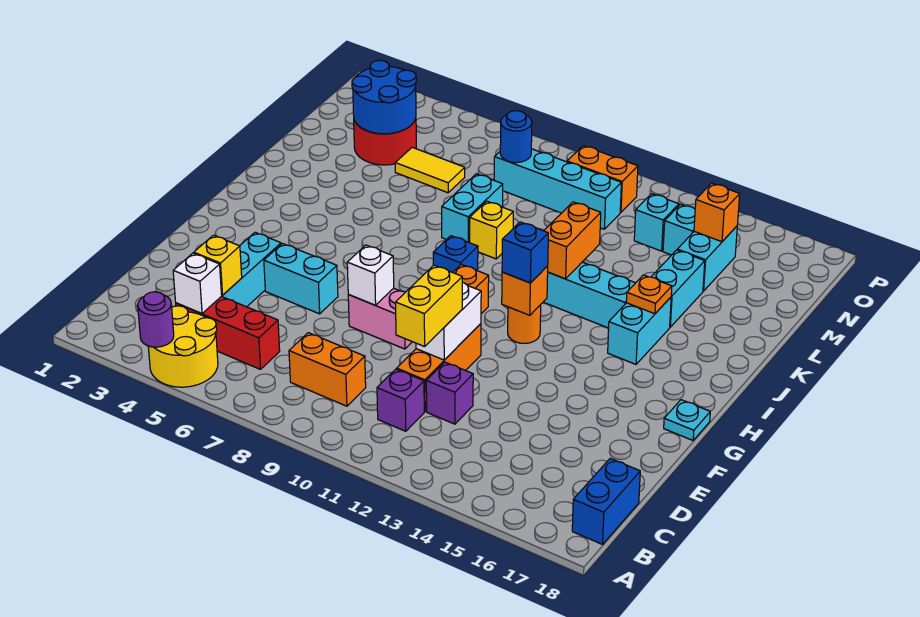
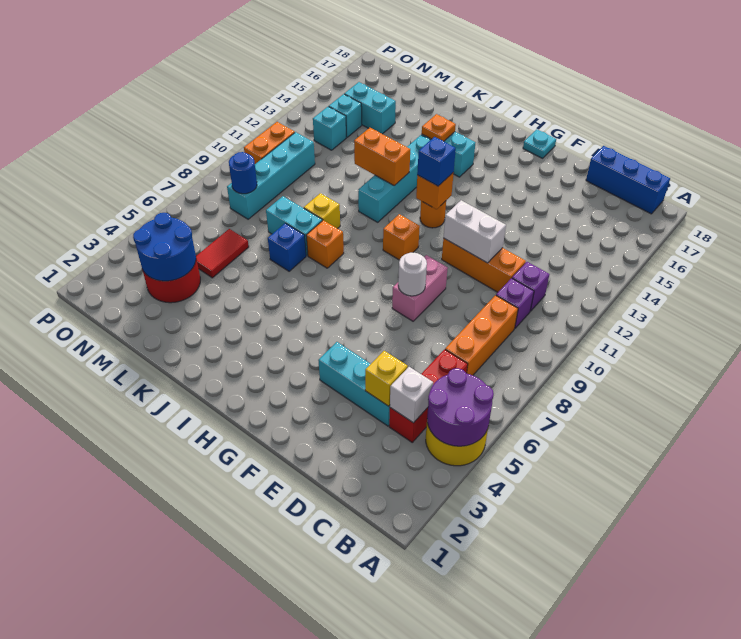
purple round brick A4 level 2 -> purple round brick A4:B5 level 2
blue brick B18:C18 level 1 -> blue brick B18:D18 level 1
orange brick C8:C9 level 1 -> orange brick C7:C9 level 1
yellow brick D11:E11 level 3 -> none
purple brick D12 level 1 -> purple brick C10 level 1
cyan brick F5:F6 level 1 -> none
white brick F8 level 2 -> white round brick F8 level 2
blue brick I9 level 1 -> blue brick K7 level 1
cyan brick K15:L15 level 1 -> none
yellow tile M5:M6 level 1 -> red tile M5:M6 level 1
orange brick N15 level 2 -> orange brick J8 level 1

